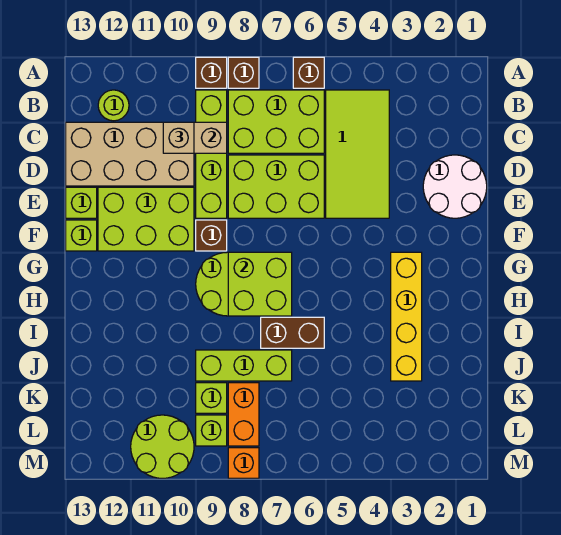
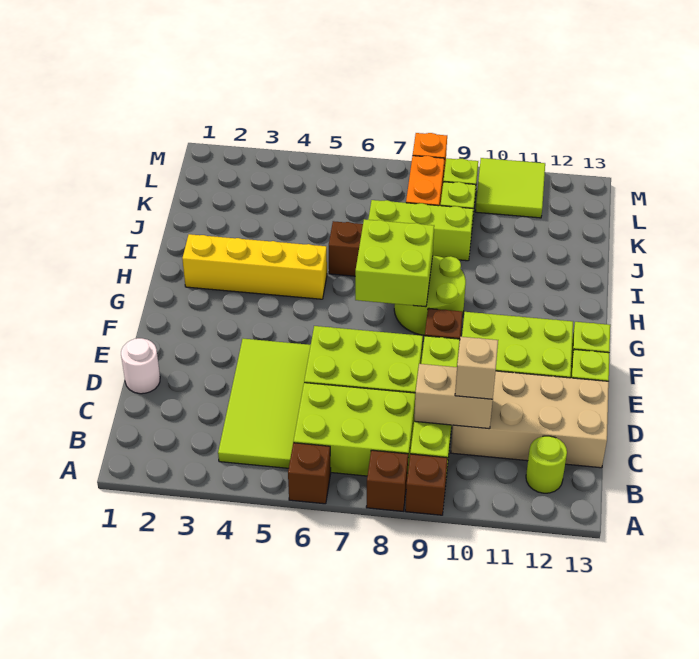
white round brick D1:E2 level 1 -> white round brick D1 level 1
yellow brick G3:J3 level 1 -> yellow brick H2:H5 level 1
lime round brick L10:M11 level 1 -> lime tile L10:M11 level 1

